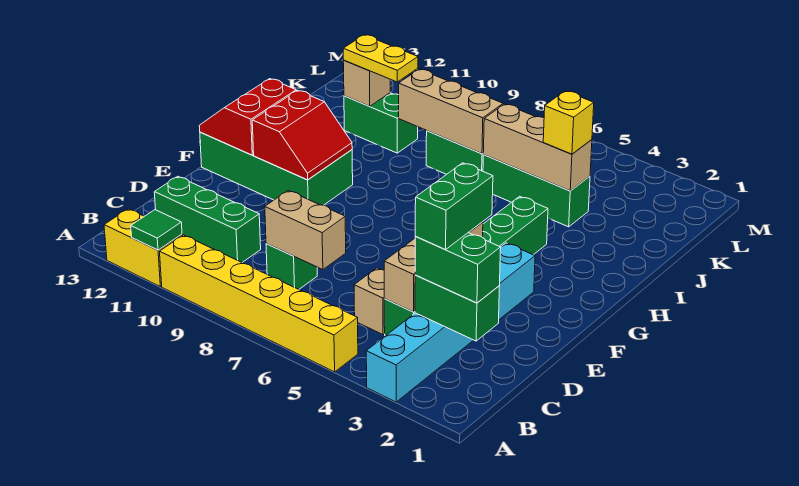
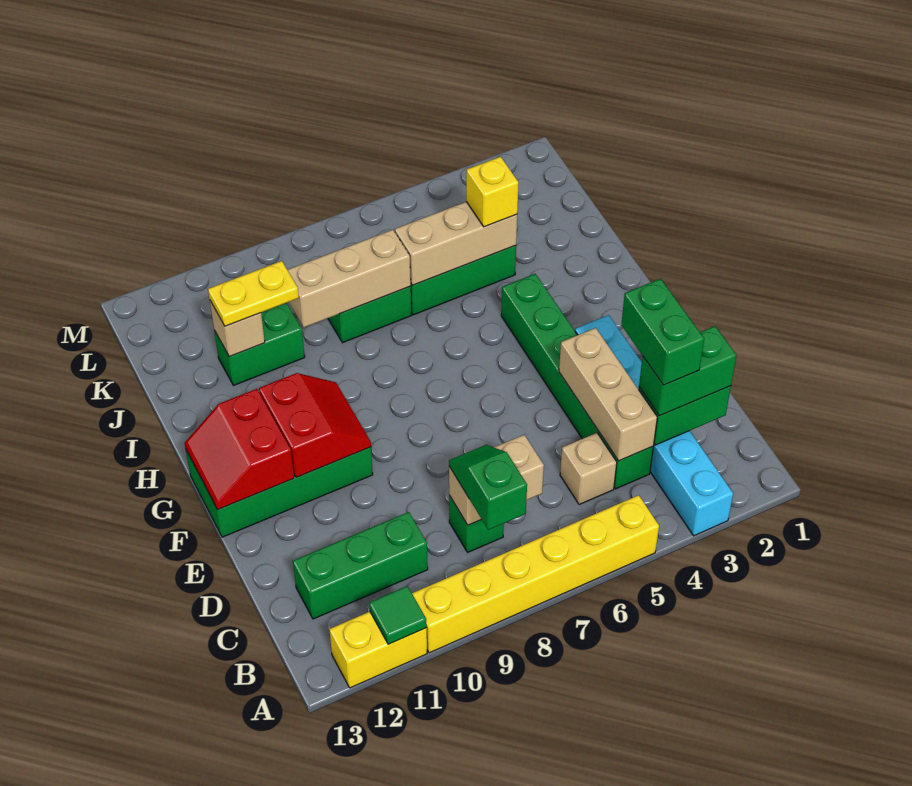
none -> green slope B8:C8 level 3 top B

